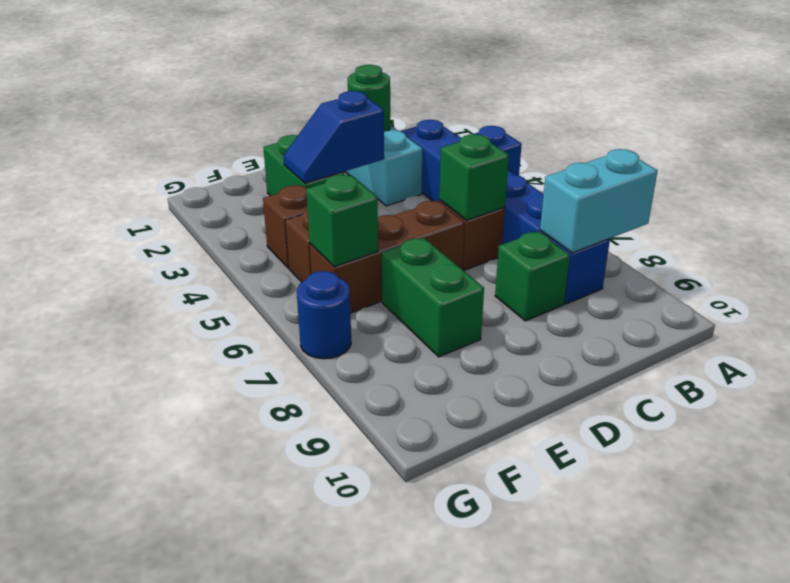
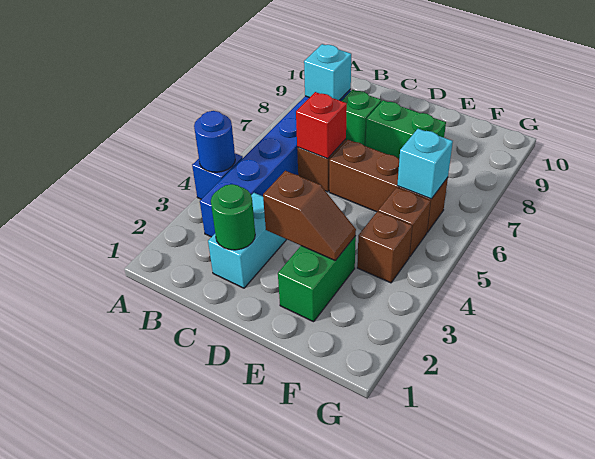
cyan brick A8:B8 level 2 -> cyan brick B8 level 2
green brick C6 level 2 -> red brick C6 level 2
blue slope D3:E3 level 2 top D -> brown slope D3:E3 level 2 top D
green brick E7:E8 level 1 -> green brick D8:E8 level 1
green brick F6 level 2 -> cyan brick F6 level 2
blue round brick G7 level 1 -> blue round brick A4 level 2

